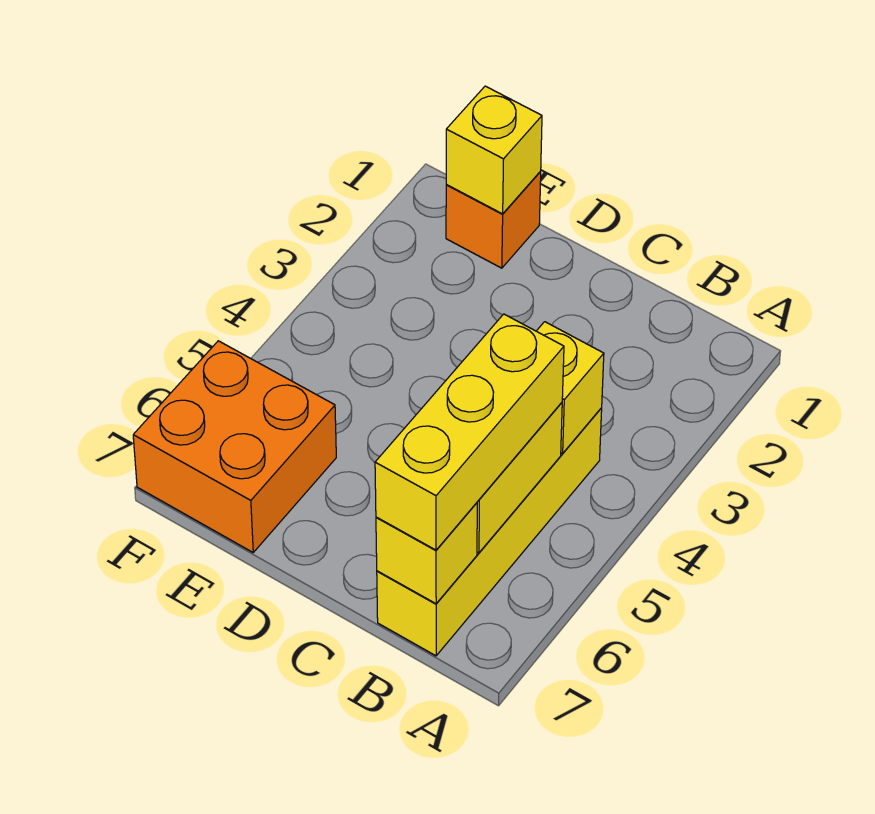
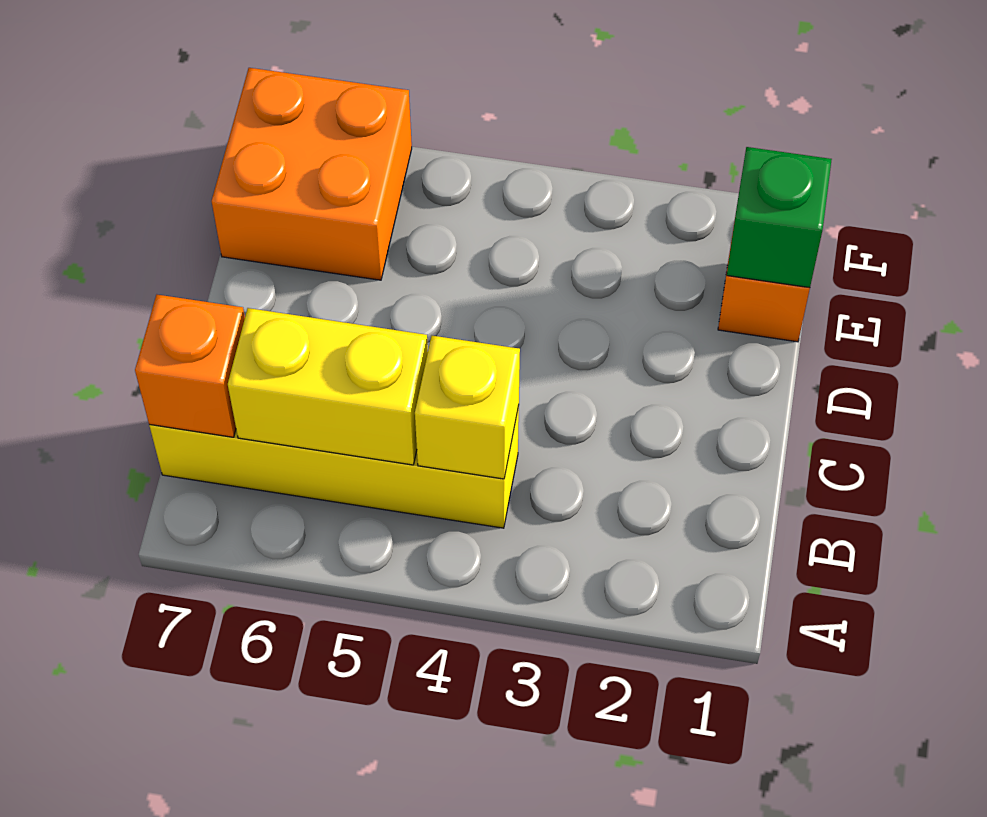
yellow brick B5:B7 level 3 -> none
yellow brick B7 level 2 -> orange brick B7 level 2
yellow brick E1 level 2 -> green brick E1 level 2

